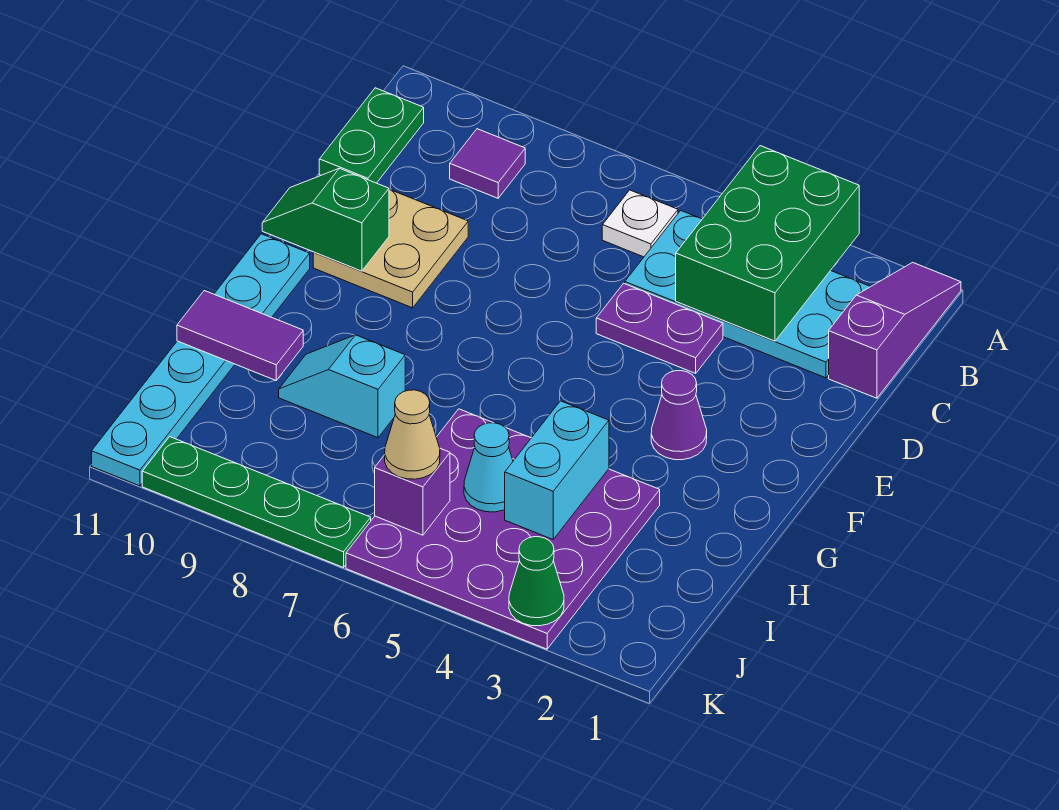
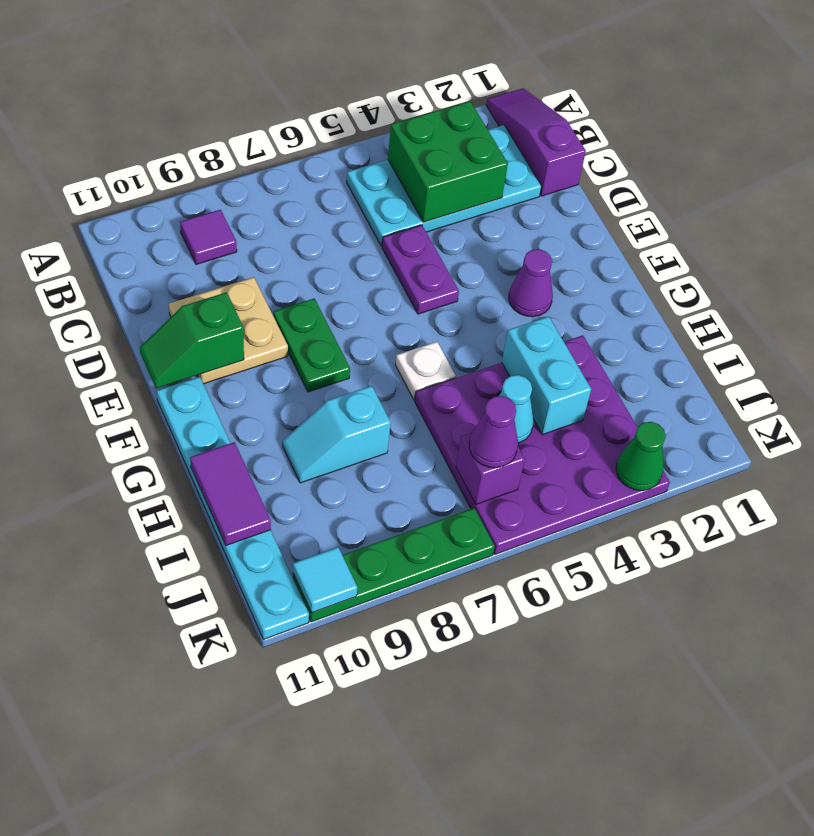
green brick A3:C4 level 2 -> green brick B3:C4 level 2
white plate B6 level 1 -> white plate G6 level 1
green plate B11:C11 level 1 -> green plate E8:F8 level 1
purple plate D4:D5 level 1 -> purple plate D5:E5 level 1
purple tile H10:H11 level 2 -> purple tile H11:I11 level 2
tan cone J6 level 3 -> purple cone J6 level 3
none -> cyan tile K10 level 2

